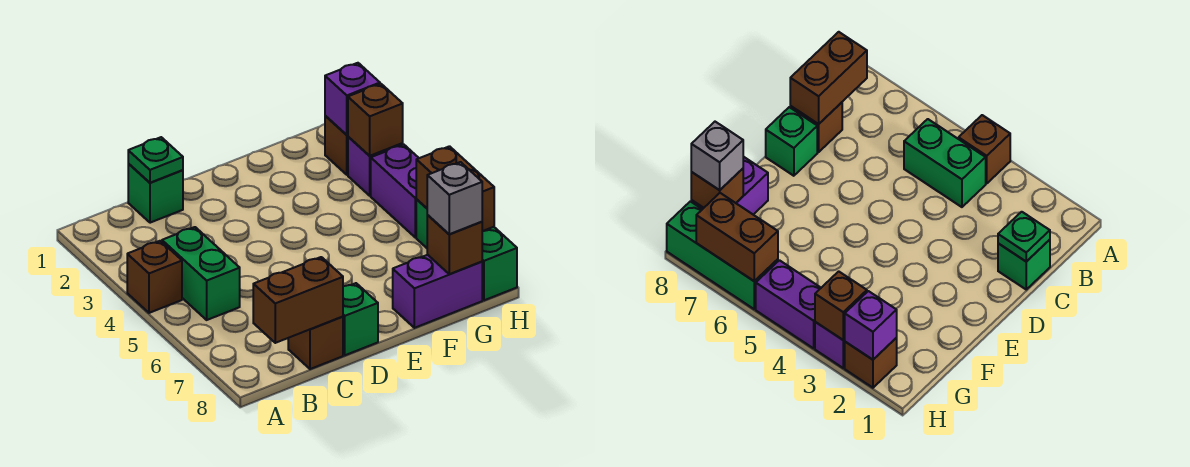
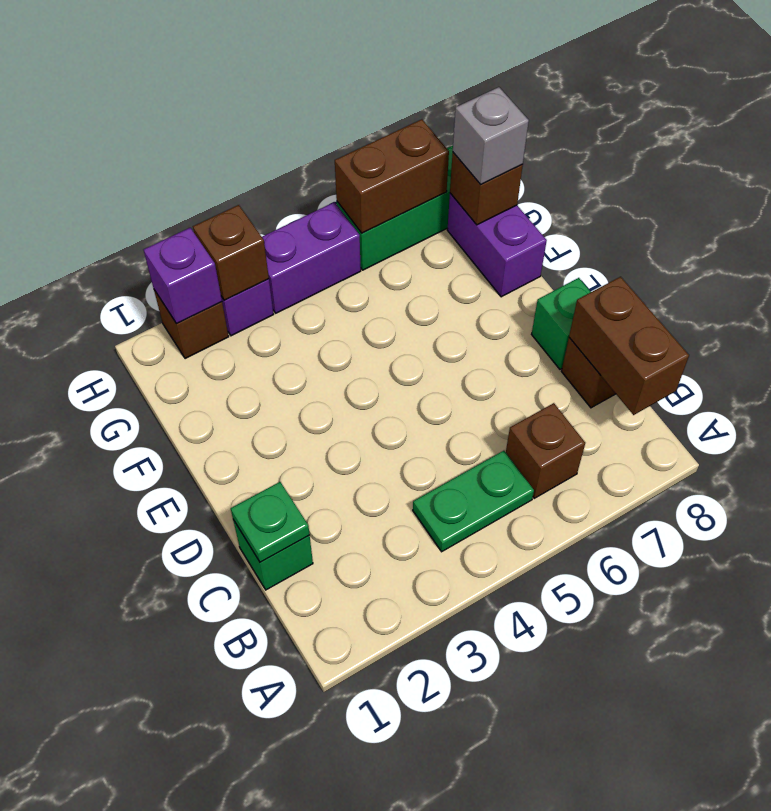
brown brick A4 level 1 -> brown brick B6 level 1
green brick B4:B5 level 1 -> green plate B4:B5 level 1

